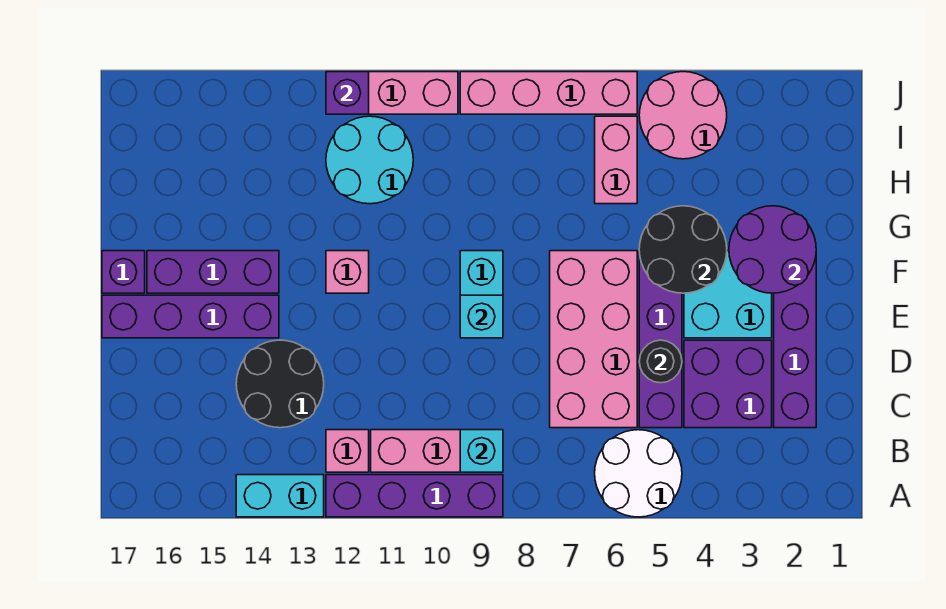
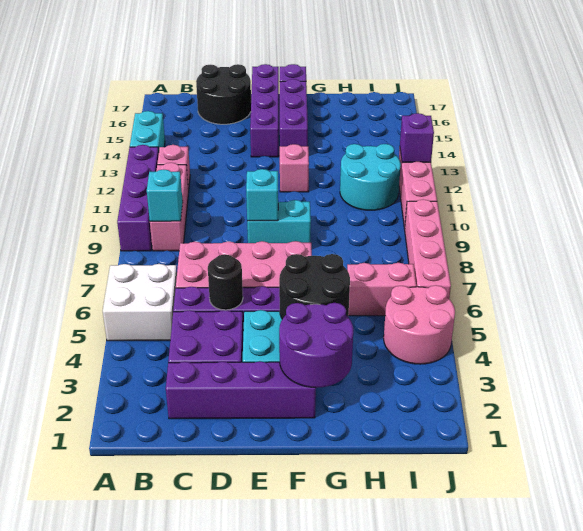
white round brick A5:B6 level 1 -> white brick A5:B6 level 1
black round brick C13:D14 level 1 -> black round brick C16:D17 level 1

